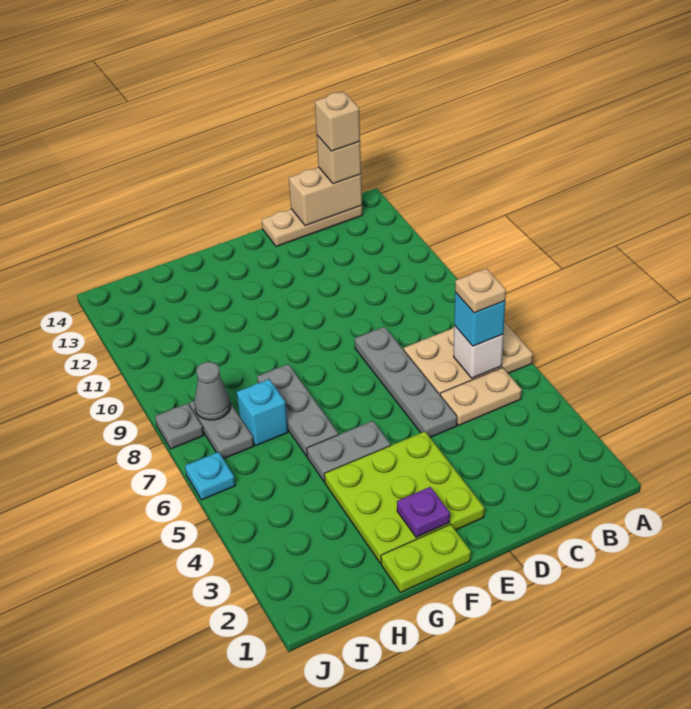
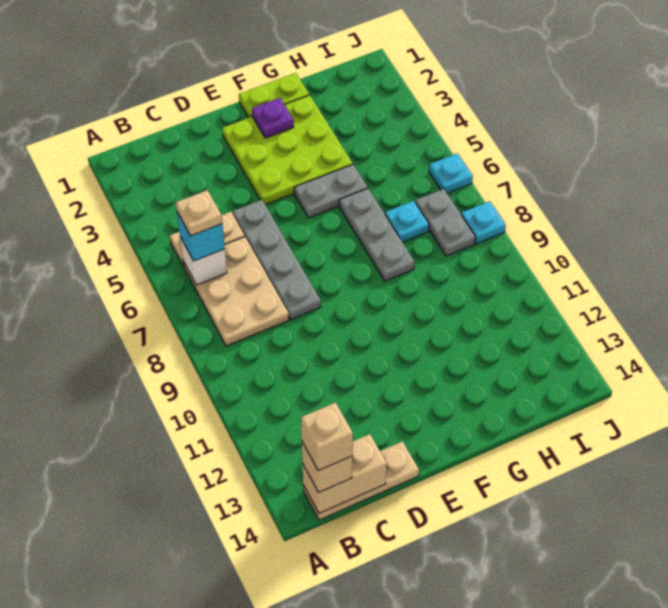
tan plate A6:C7 level 1 -> tan plate B6:C8 level 1
cyan brick H7 level 1 -> cyan plate H7 level 1
grey cone I8 level 2 -> none
grey plate J8 level 1 -> cyan plate J8 level 1

